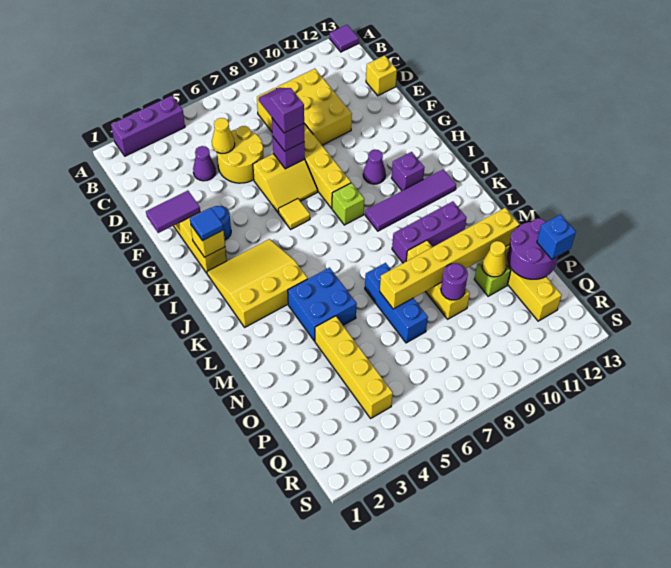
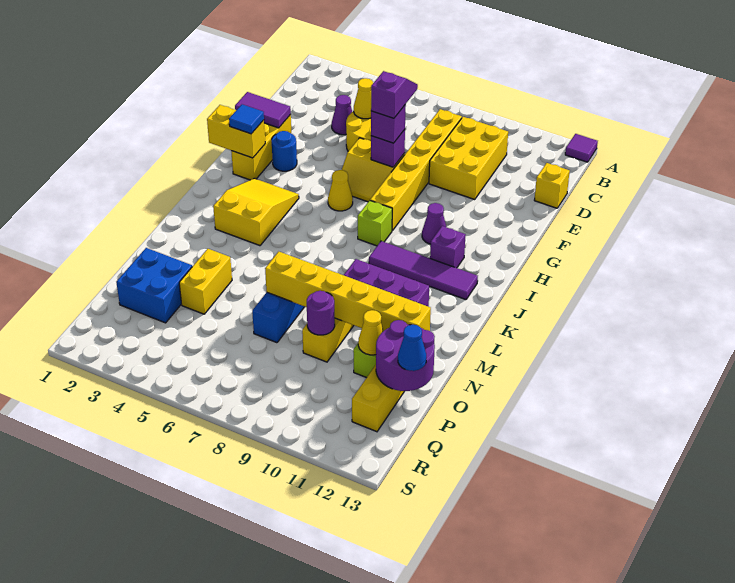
purple brick A2:A4 level 1 -> none
yellow brick H2 level 2 -> yellow brick H1:H2 level 2
yellow tile H6 level 1 -> yellow cone H6 level 1
yellow slope I2:K4 level 1 top K -> yellow slope I3:K4 level 1 top K
blue brick L4:M5 level 1 -> blue brick O2:P3 level 1
yellow brick N4:Q4 level 1 -> yellow brick N4:O4 level 1
blue brick P13 level 3 -> blue cone P13 level 3

